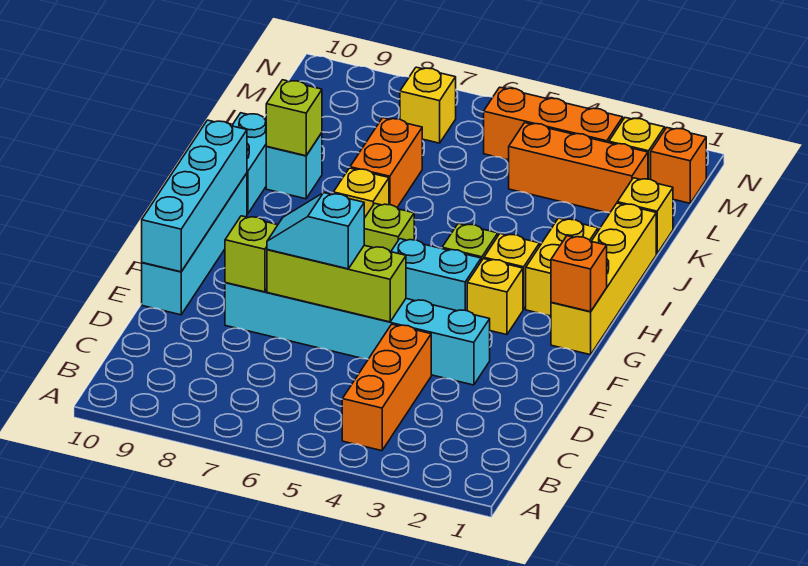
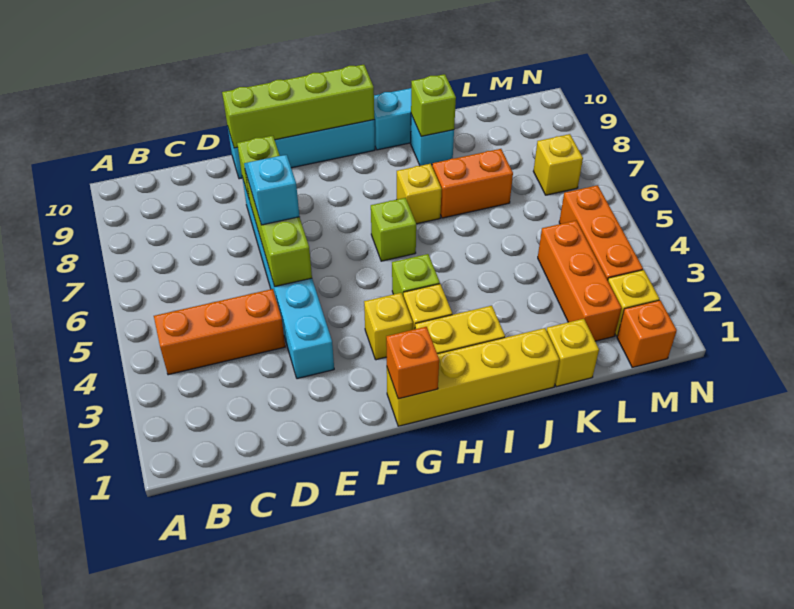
cyan brick E10:H10 level 2 -> lime brick E10:H10 level 2
cyan brick G4:G5 level 1 -> none

